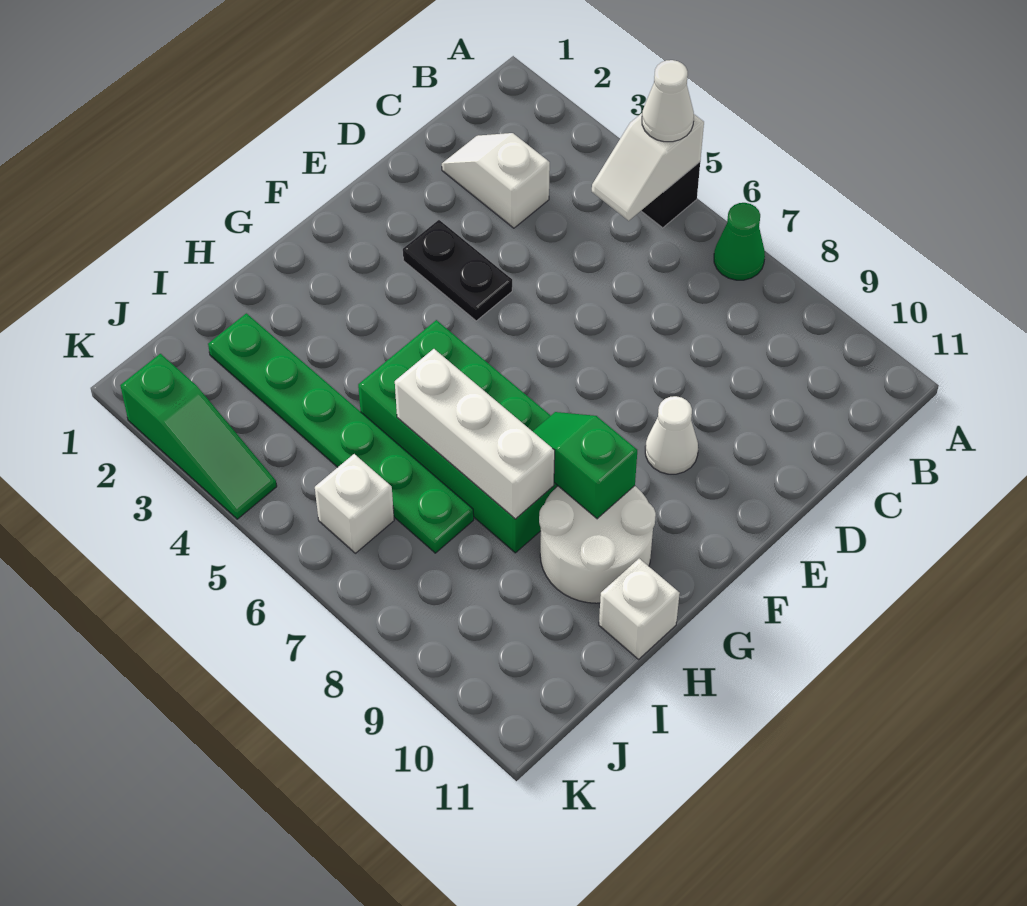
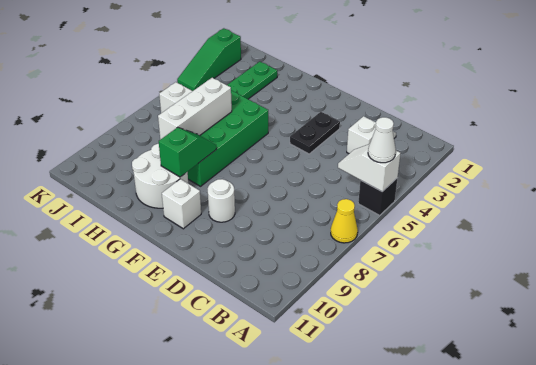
green cone A7 level 1 -> yellow cone A7 level 1
white cone E9 level 1 -> white round brick E9 level 1
white brick H11 level 1 -> white brick F10 level 1

